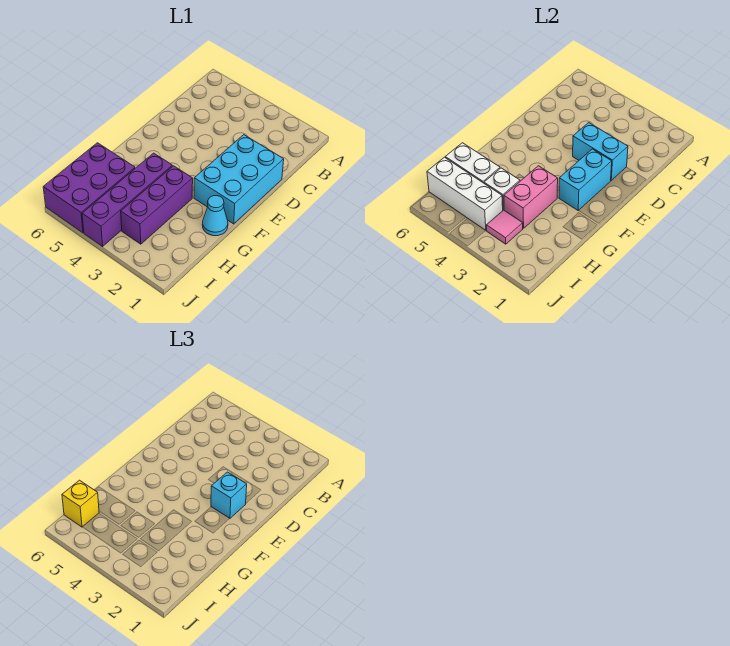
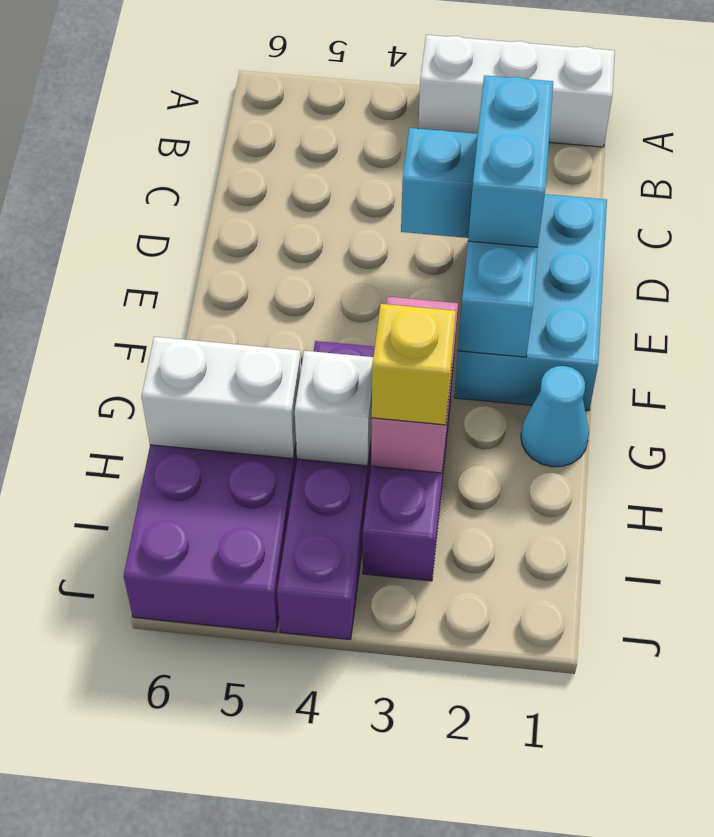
cyan brick E2 level 3 -> cyan brick D2:E2 level 3
pink tile I3 level 2 -> none
white brick I4:I6 level 2 -> white brick A1:A3 level 1
yellow brick I6 level 3 -> yellow brick H3 level 3

